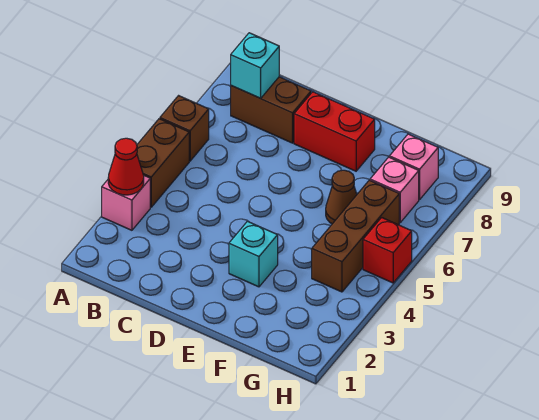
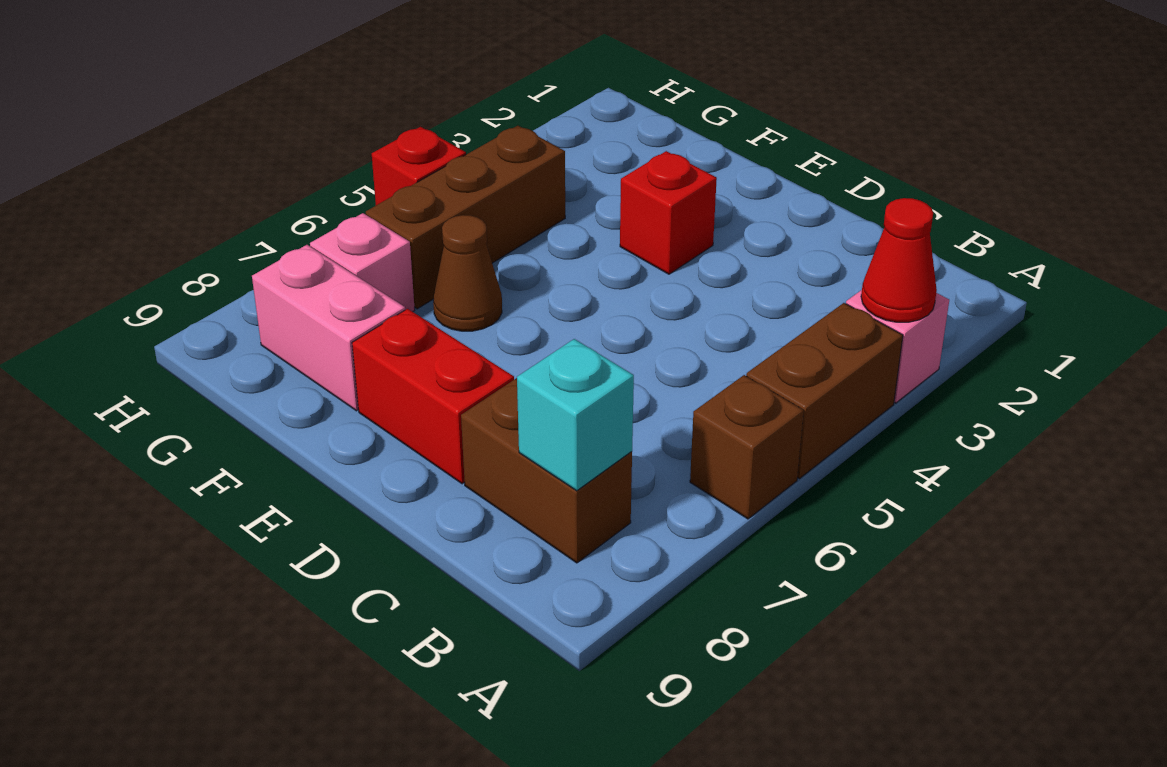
cyan brick E3 level 1 -> red brick E3 level 1
pink brick G8 level 1 -> pink brick F8:G8 level 1

